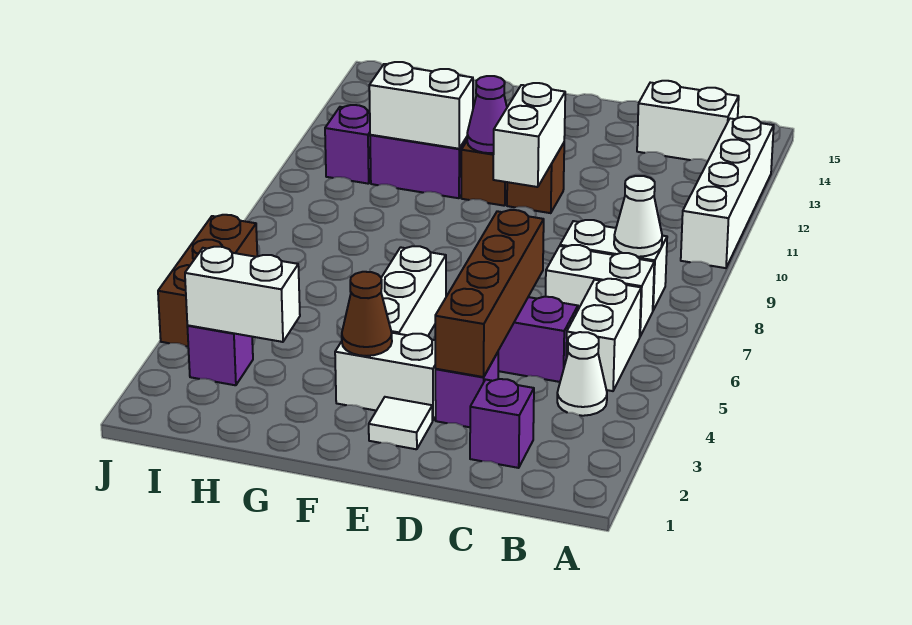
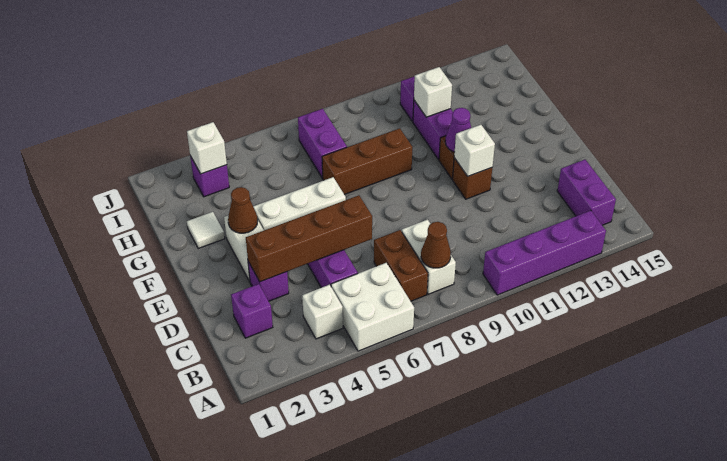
white brick A10:A13 level 1 -> purple brick A10:A13 level 1
white cone B4 level 1 -> white brick B4 level 1
white brick B5:B6 level 1 -> white brick A5:B6 level 1
white brick B7:C7 level 1 -> brown brick B7:C7 level 1
white cone B8 level 2 -> brown cone B8 level 2
white brick B14:C14 level 1 -> purple brick B14:C14 level 1
white tile E2 level 1 -> white tile G2 level 1
white brick E10:E11 level 2 -> white brick E11 level 2
white brick G11:H11 level 2 -> white brick H11 level 2
white brick H3:I3 level 2 -> white brick I3 level 2
none -> purple brick H7:I7 level 1
brown brick J4:J6 level 1 -> brown brick G7:G9 level 1

